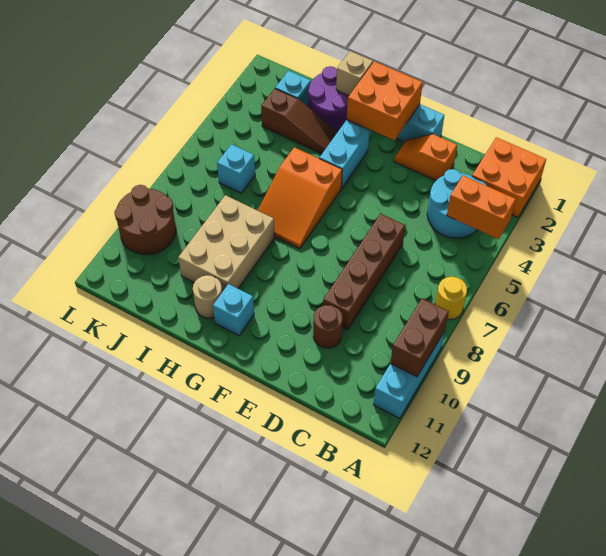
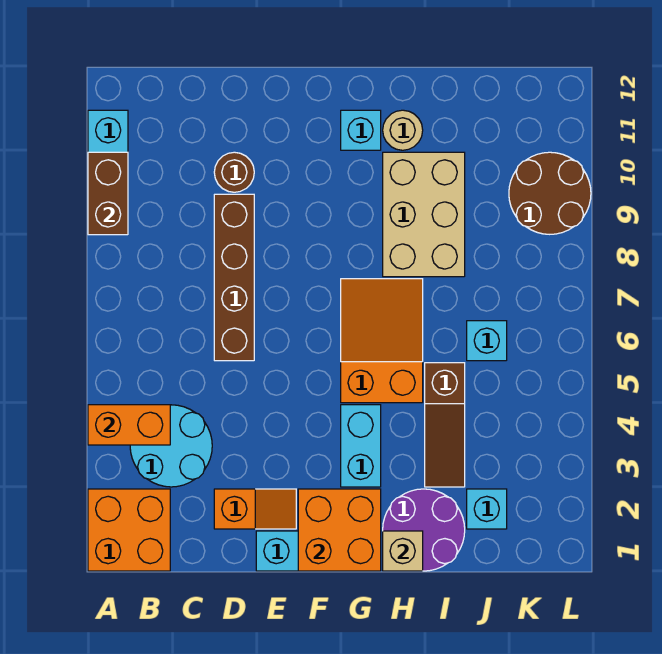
yellow round brick A7 level 1 -> none
brown slope H3:J3 level 1 top J -> brown slope I3:I5 level 1 top 5

